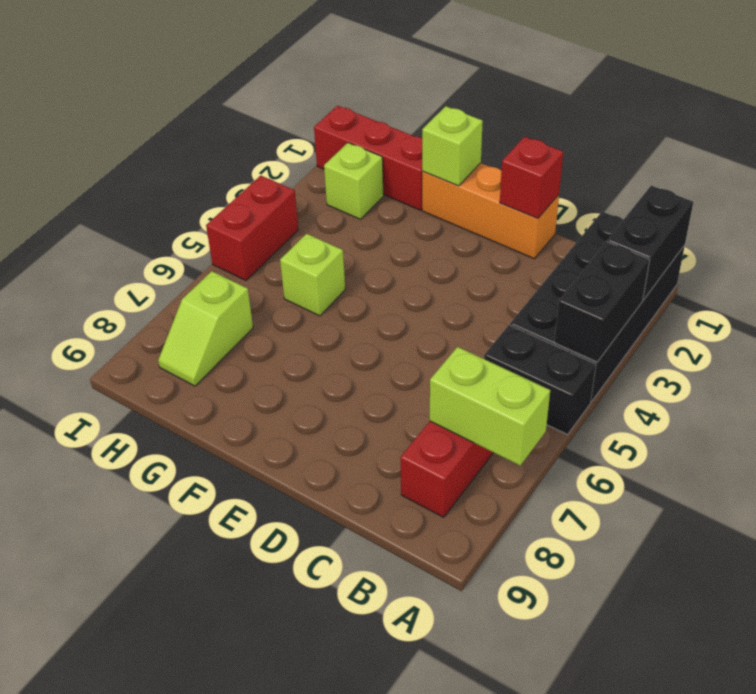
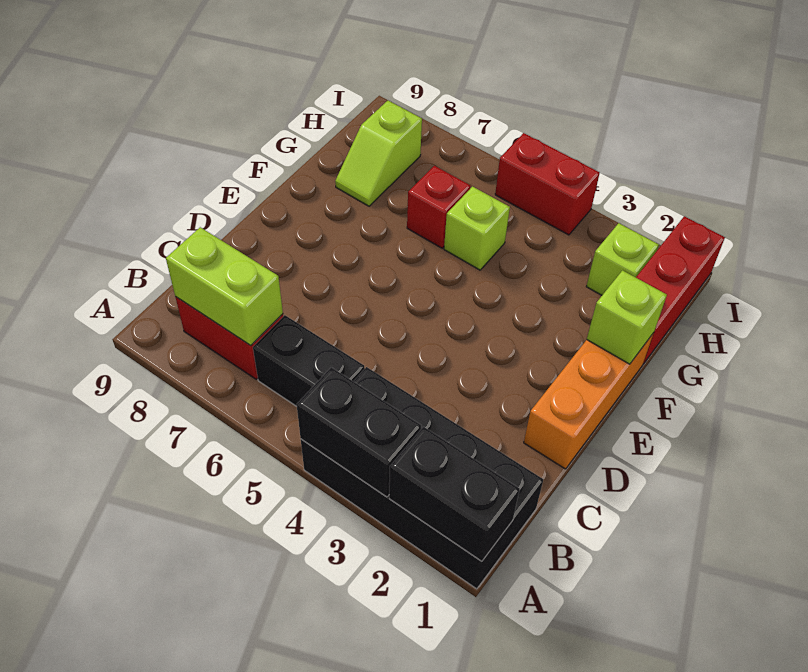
black brick A5:B5 level 1 -> black brick B5:B6 level 1
lime brick A7:B7 level 2 -> lime brick B7:B8 level 2
red brick D1 level 2 -> red brick G6 level 1
lime slope H7:H8 level 1 top 7 -> lime slope G8:H8 level 1 top H

